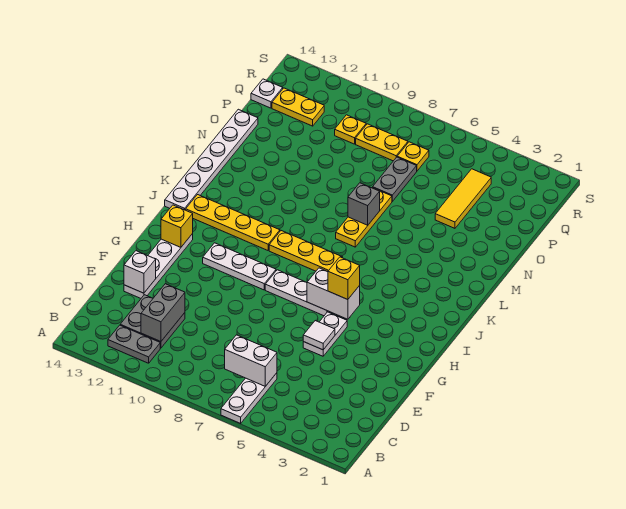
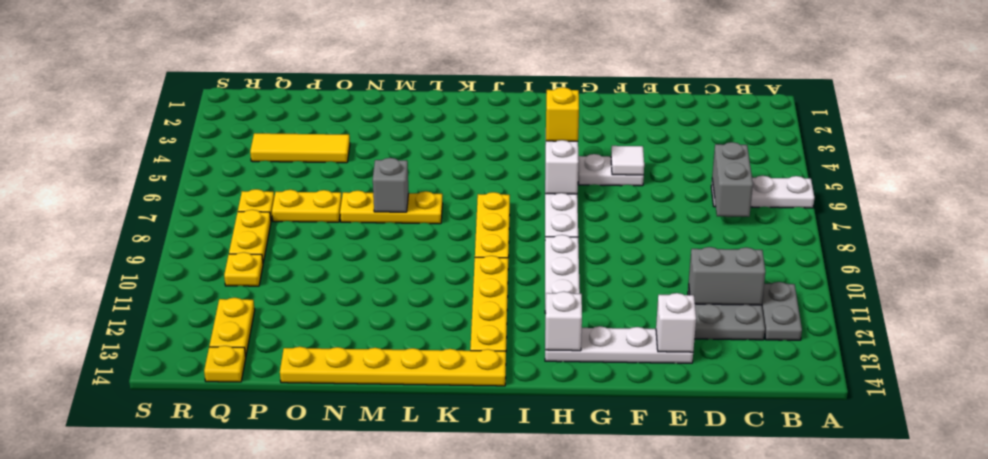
white brick C6:C7 level 2 -> grey brick C6:C7 level 2
yellow brick H13 level 2 -> white brick H13 level 2
white plate J14:O14 level 1 -> yellow plate J14:O14 level 1
grey plate O7:P7 level 1 -> yellow plate O7:P7 level 1
white plate Q14 level 1 -> yellow plate Q14 level 1

